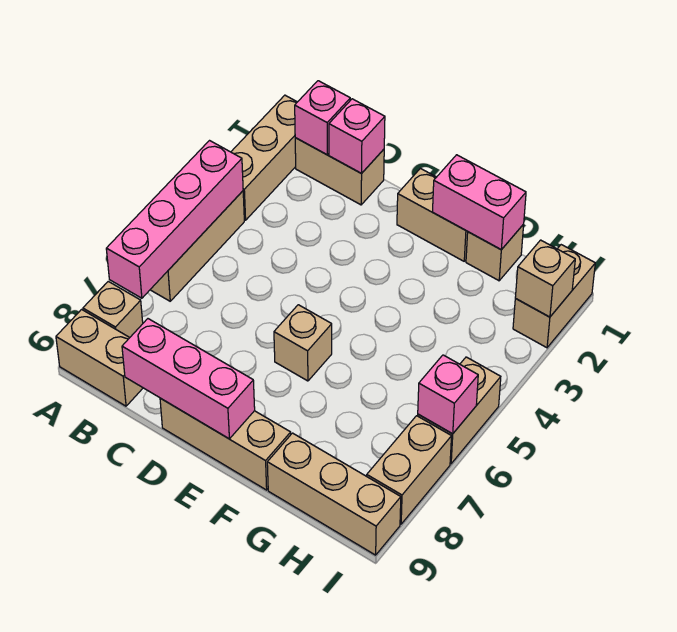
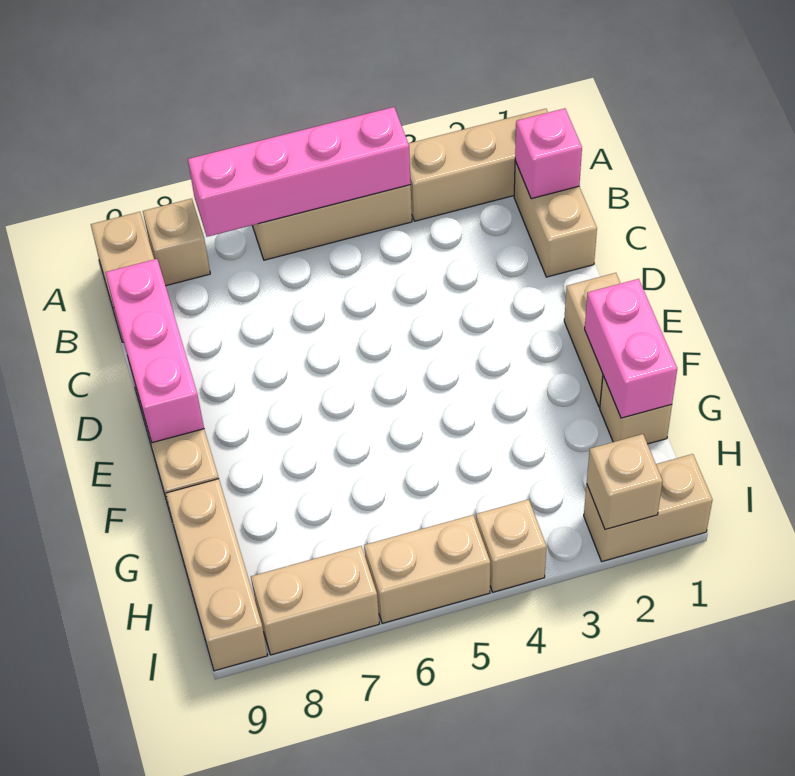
pink brick C1 level 2 -> none
tan brick E6 level 1 -> tan brick I4 level 1
pink brick I6 level 2 -> none

